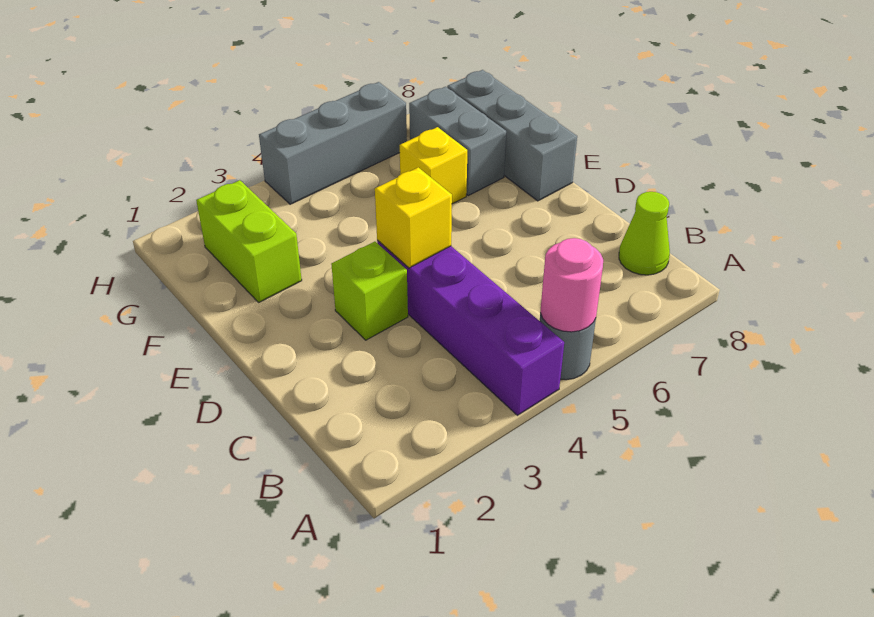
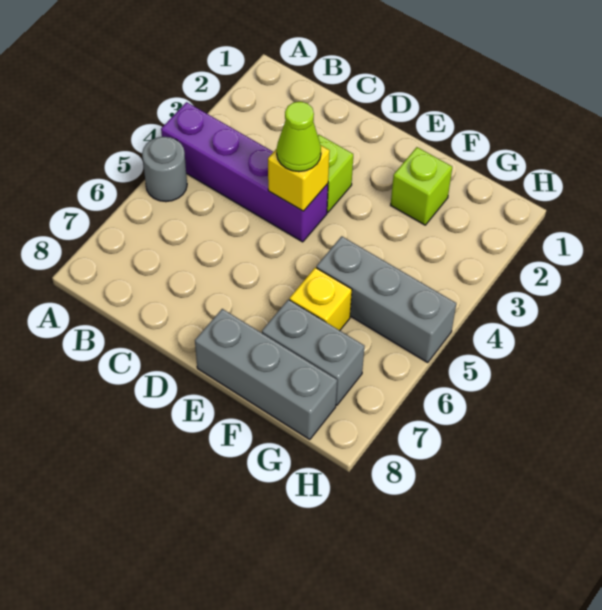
pink round brick A5 level 2 -> none
lime cone B8 level 1 -> lime cone D4 level 3
lime brick F2:G2 level 1 -> lime brick F2 level 1
grey brick H4:H6 level 1 -> grey brick F5:H5 level 1

